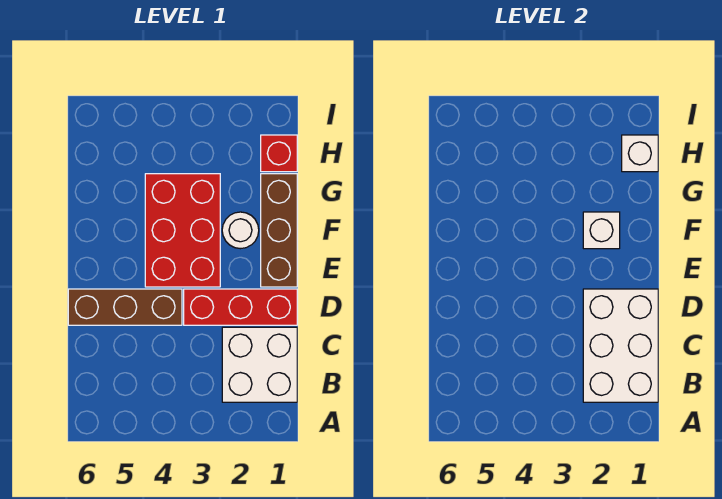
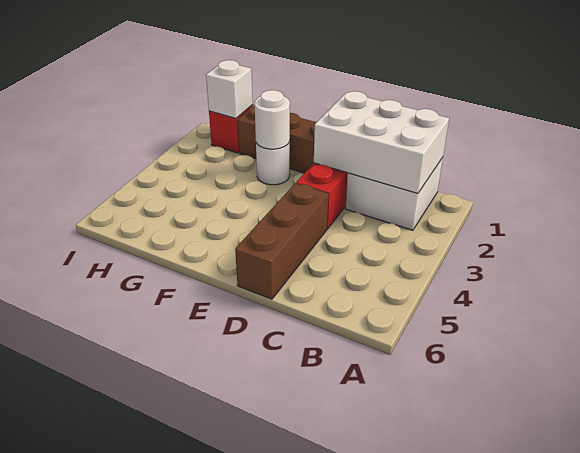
red brick E3:G4 level 1 -> none
white brick F2 level 2 -> white round brick F2 level 2

